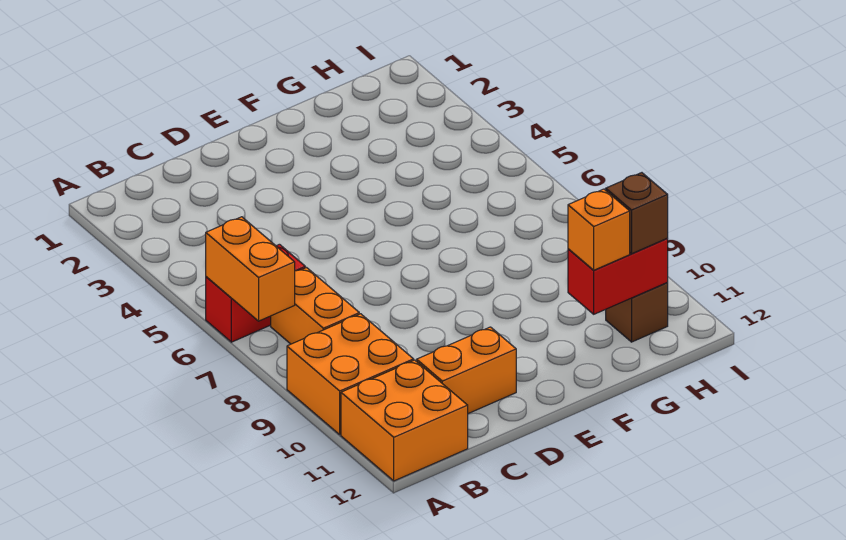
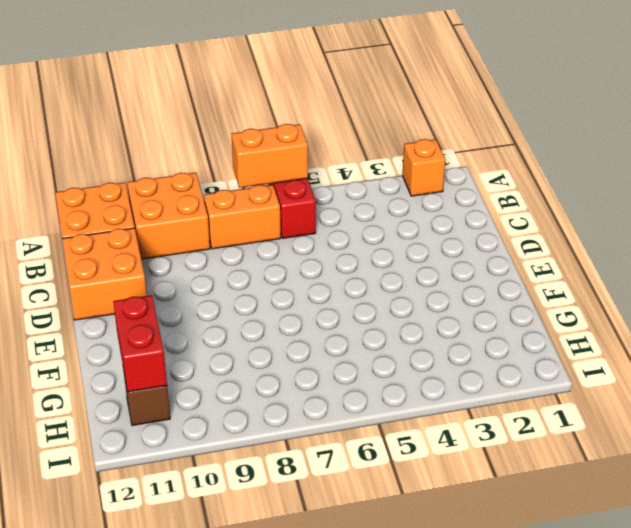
orange brick C11:D11 level 1 -> orange brick C11:D12 level 1
orange brick G11 level 3 -> orange brick A2 level 1
brown brick H11 level 3 -> none

